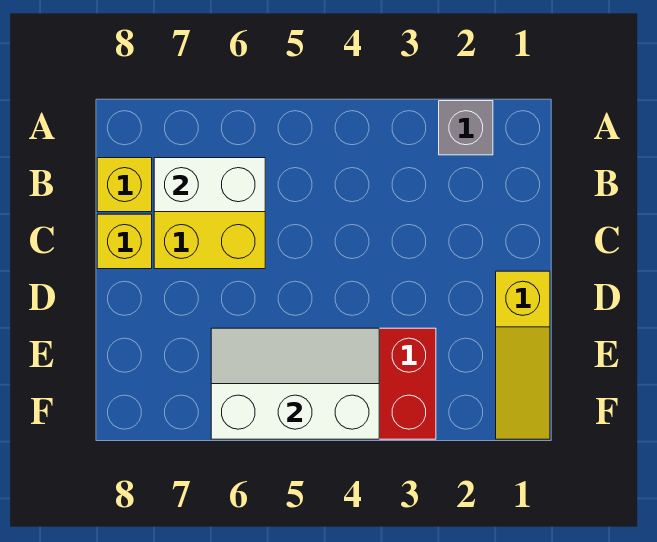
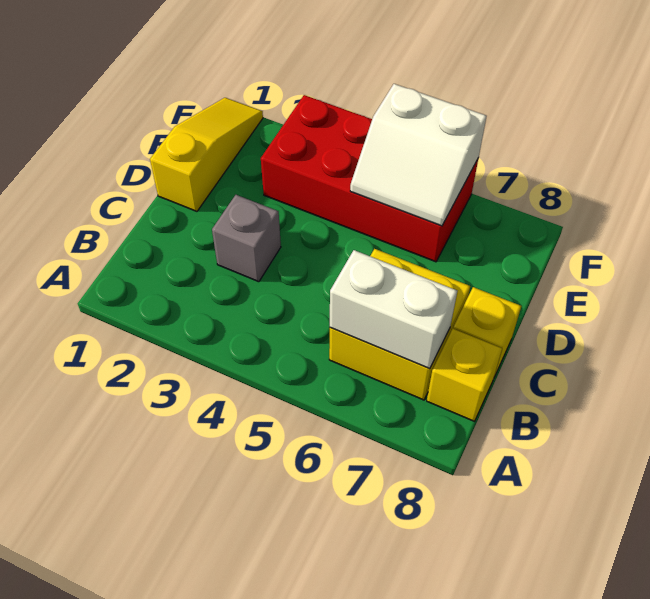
grey brick A2 level 1 -> grey brick C3 level 1
white slope E4:F6 level 2 top F -> white slope E5:F6 level 2 top F

